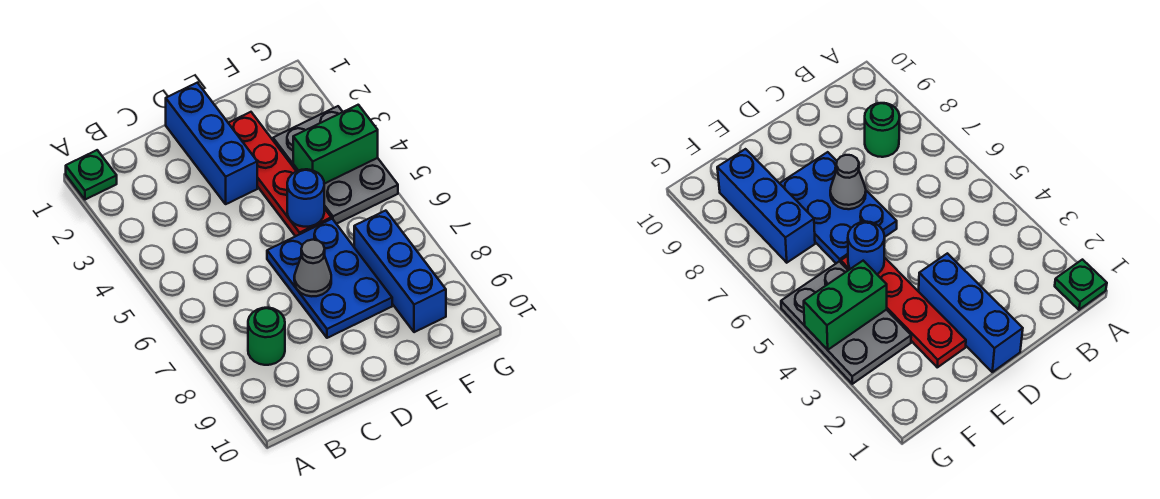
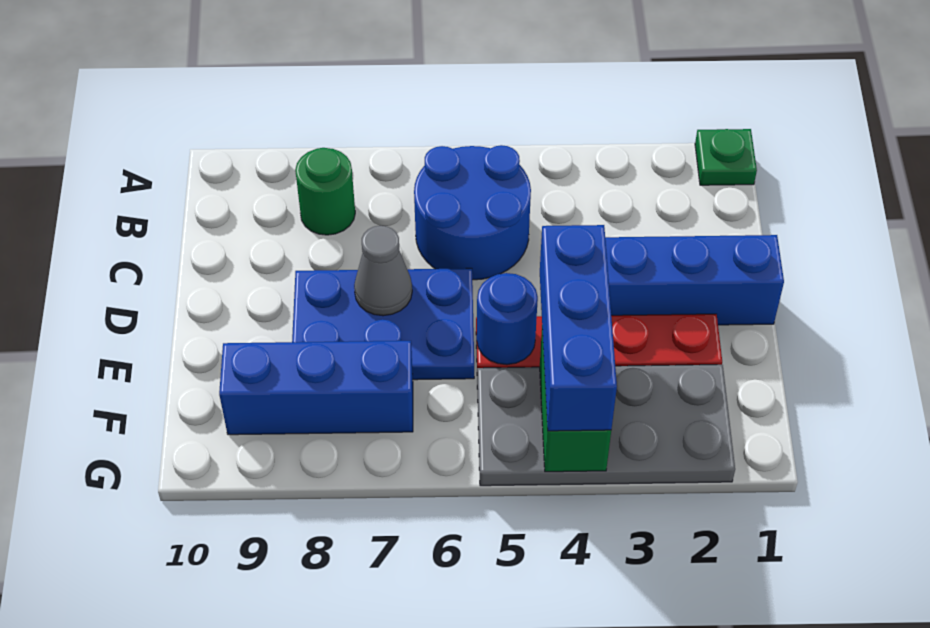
none -> blue round brick B5:C6 level 1
none -> blue brick E4:G4 level 3
grey plate F3:G5 level 1 -> grey plate F2:G5 level 1

